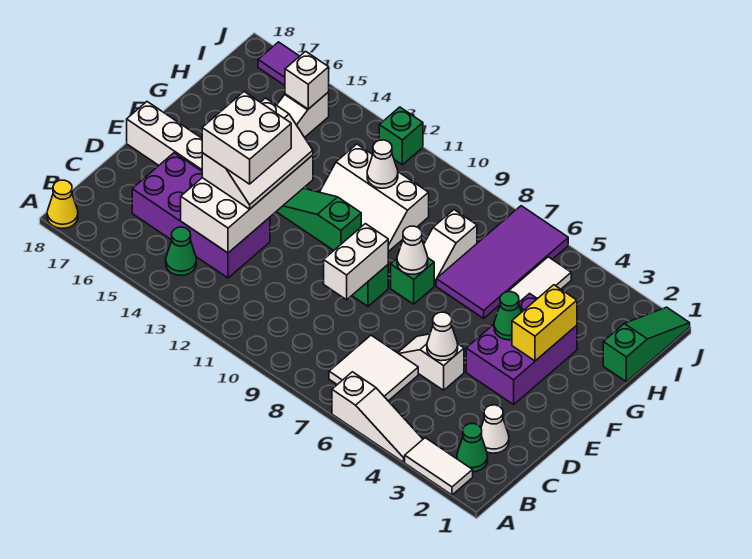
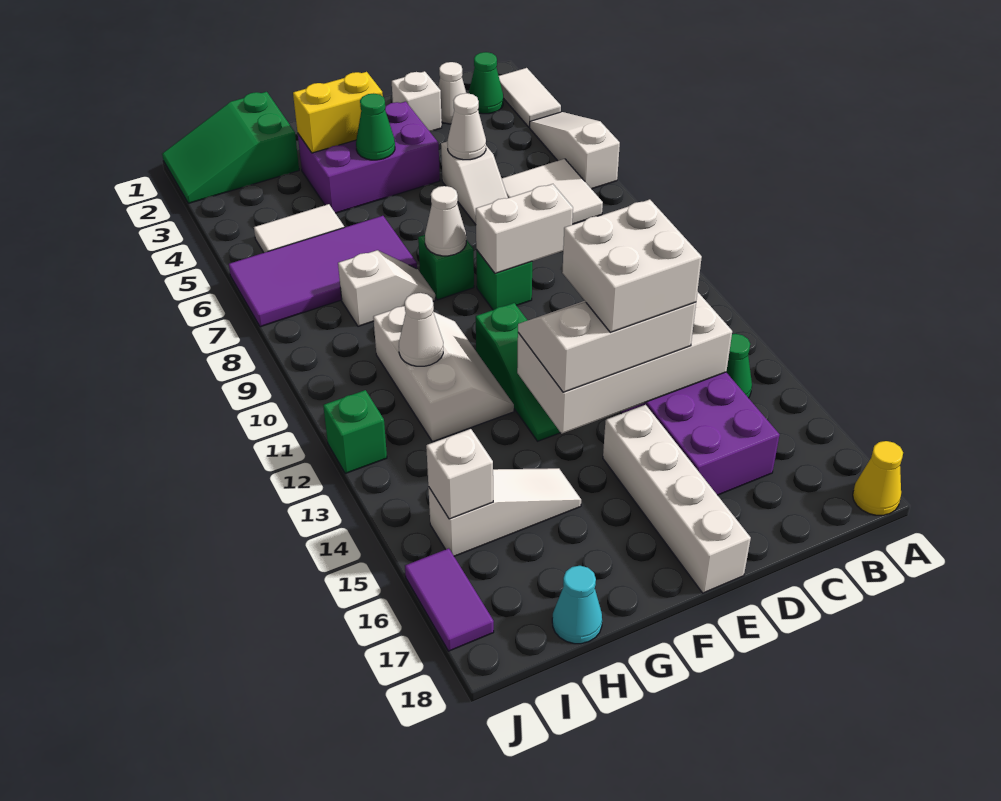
none -> white brick D2 level 1
green slope H1:J1 level 1 top H -> green slope H1:J2 level 1 top H
none -> cyan cone H18 level 1

